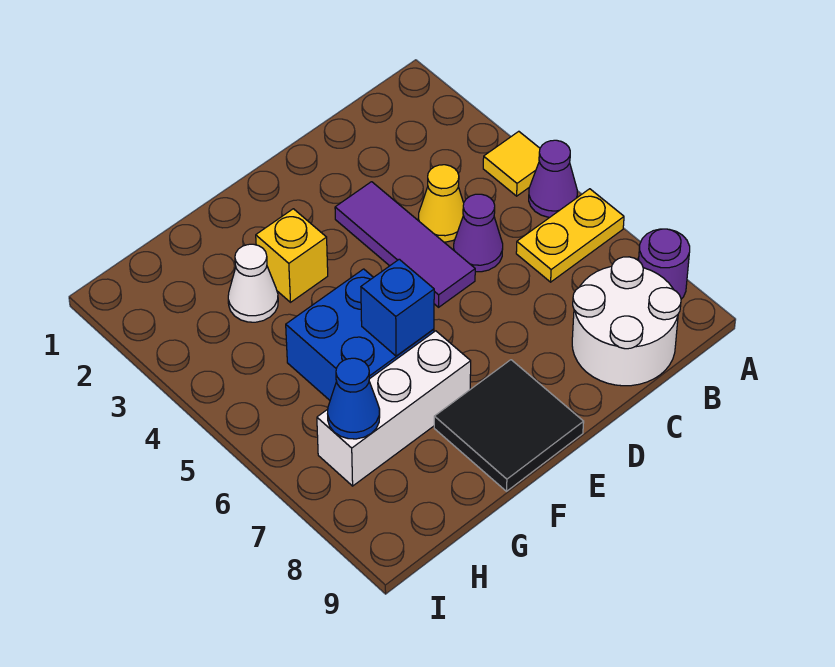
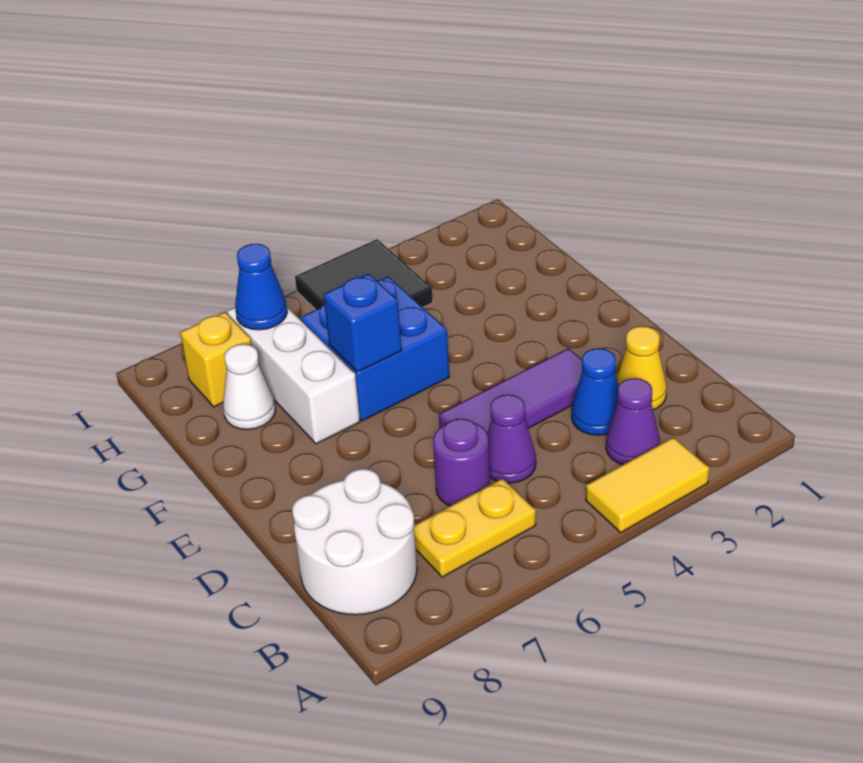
yellow tile A4 level 1 -> yellow tile A3:A4 level 1
purple cone A5 level 1 -> purple cone B3 level 1
yellow plate A6:B6 level 1 -> yellow plate B6:B7 level 1
purple round brick A8 level 1 -> purple round brick C6 level 1
none -> blue cone C3 level 1
yellow cone C4 level 1 -> yellow cone C2 level 1
black tile E8:F9 level 1 -> black tile H4:I5 level 1
yellow brick F3 level 1 -> yellow brick H8 level 1
white cone G3 level 1 -> white cone G8 level 1

